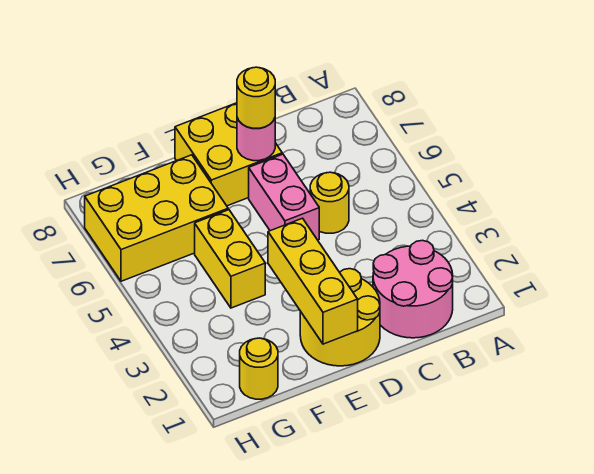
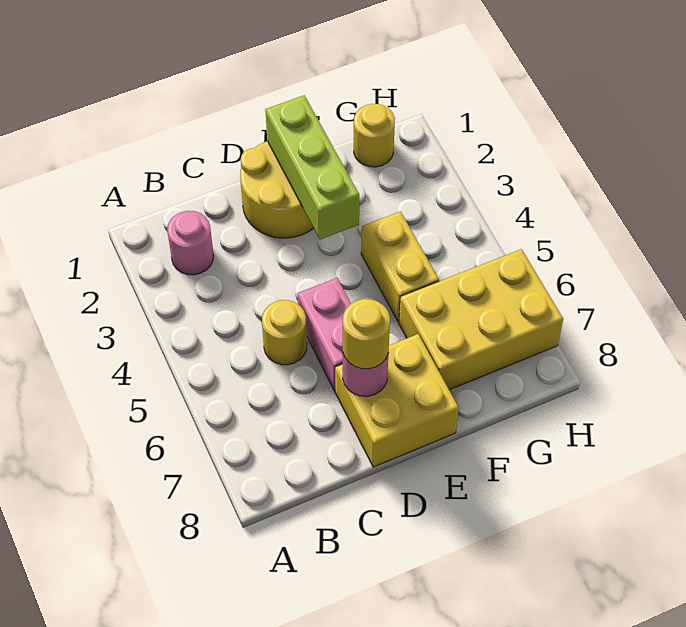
pink round brick B1:C2 level 1 -> pink round brick B2 level 1
yellow brick E1:E3 level 2 -> lime brick E1:E3 level 2

